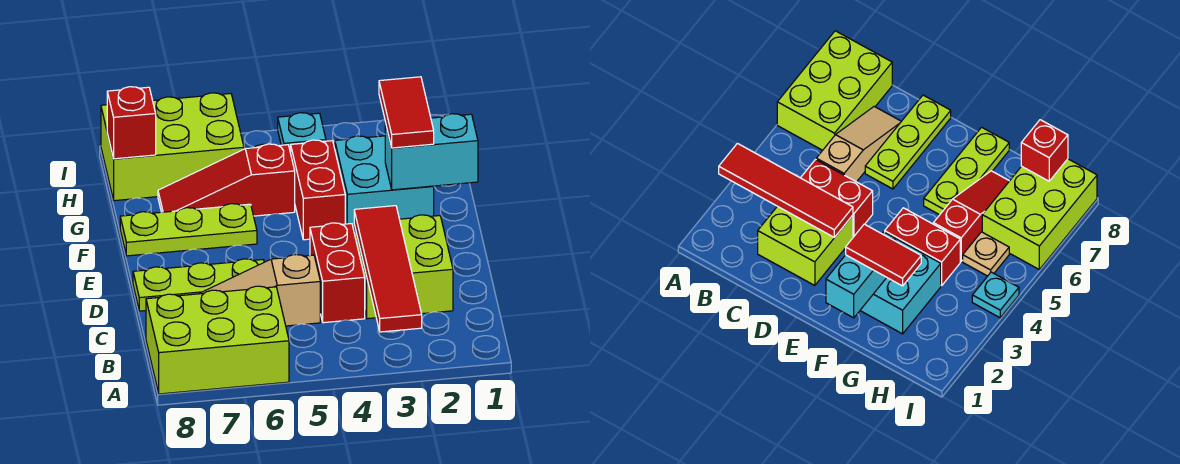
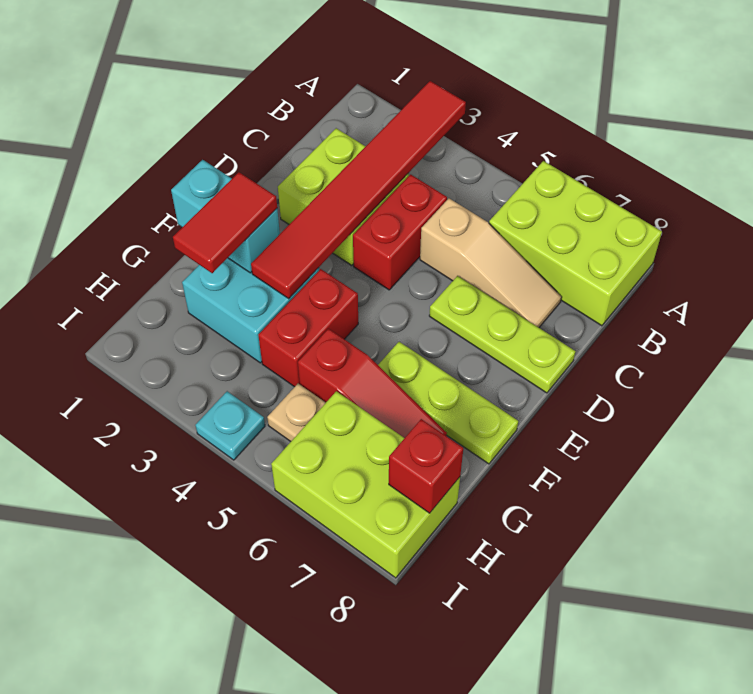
red tile A3:D3 level 2 -> red tile A3:F3 level 2

